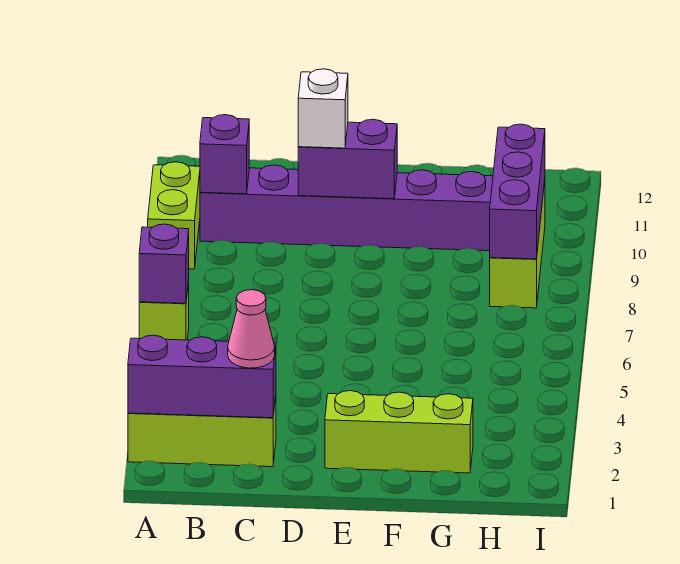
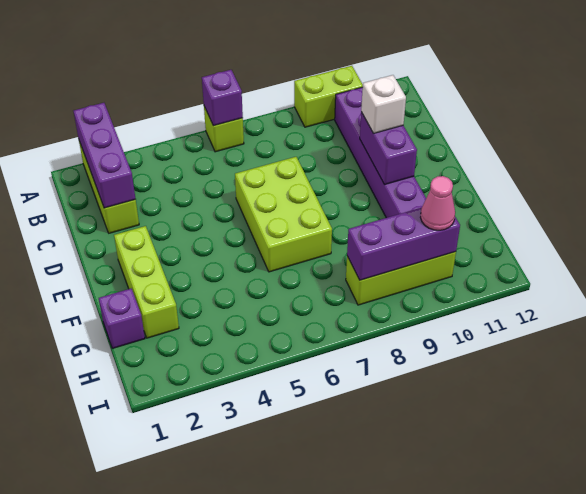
purple brick B10 level 2 -> purple brick G1 level 1
pink cone C2 level 3 -> pink cone H10 level 3
none -> lime brick D6:F7 level 1

